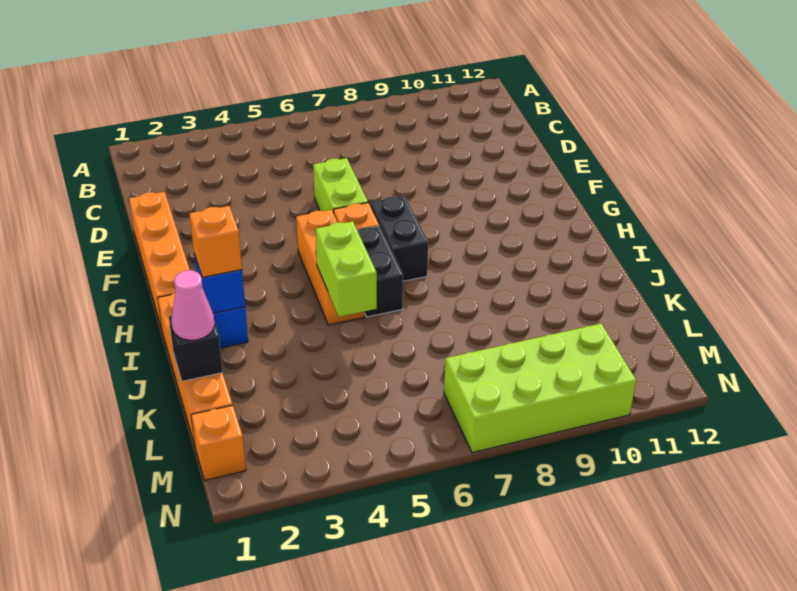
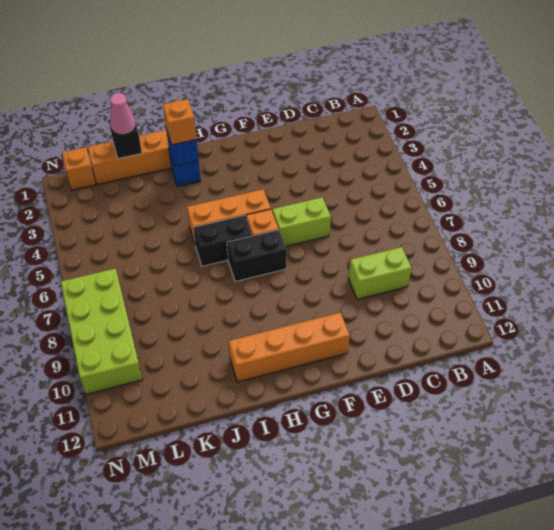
orange brick E1:H1 level 1 -> orange brick F11:I11 level 1
lime brick I5:J5 level 2 -> lime brick C9:D9 level 1

